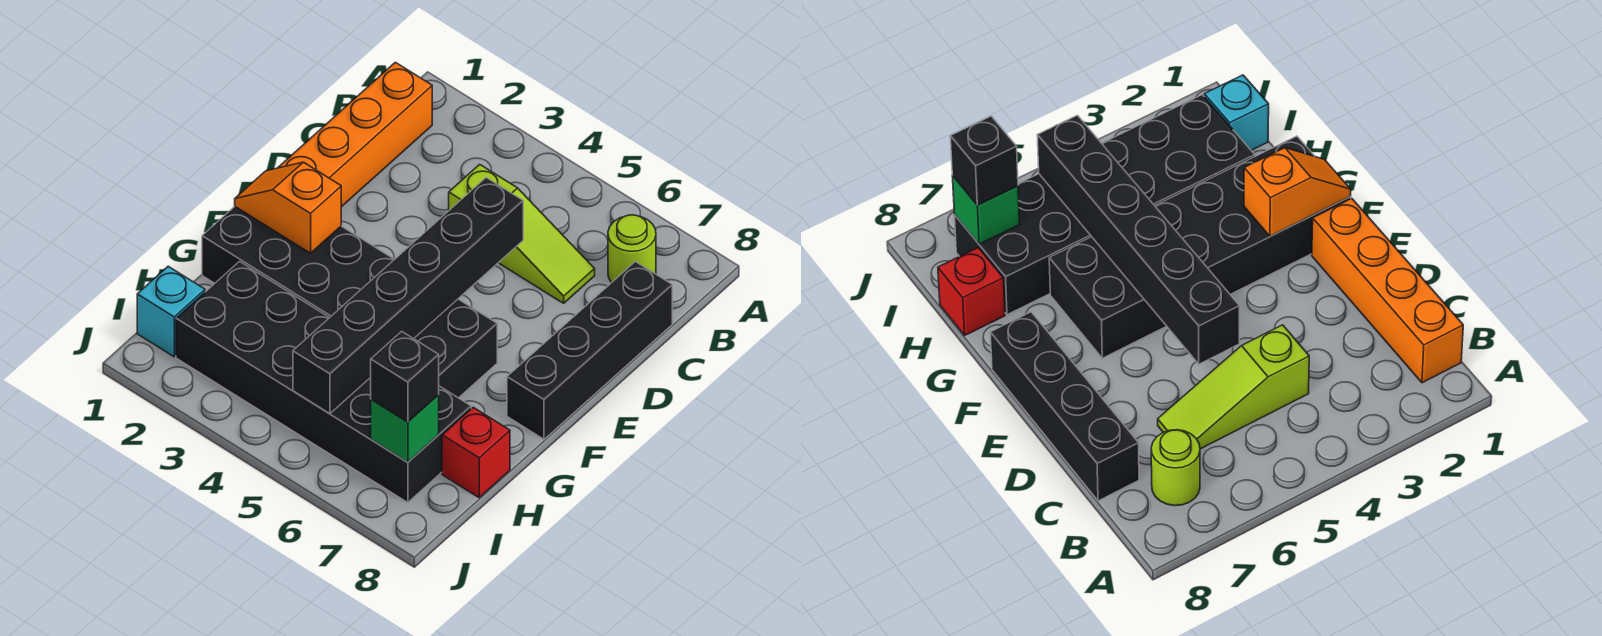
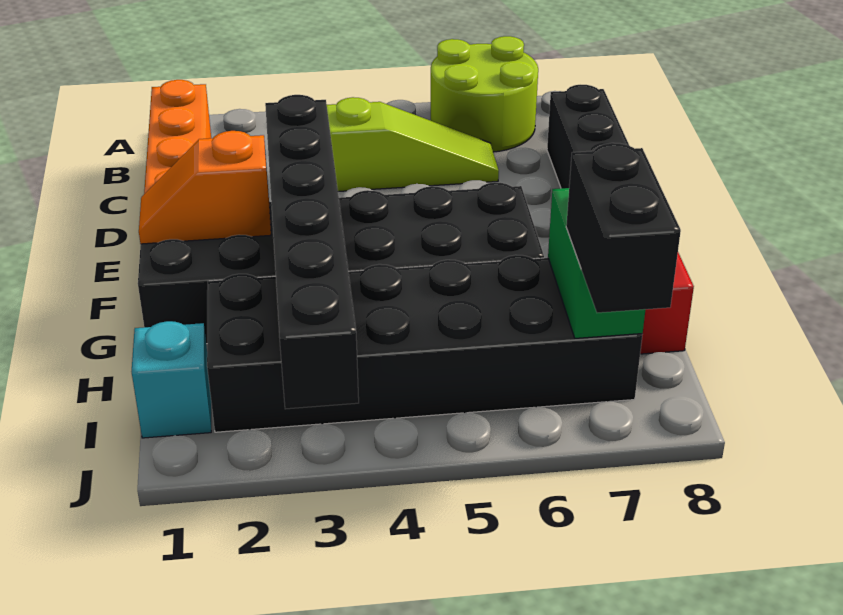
lime round brick B7 level 1 -> lime round brick A6:B7 level 1
black brick D5:I5 level 2 -> black brick E3:J3 level 2
green brick I7 level 2 -> green brick H7:I7 level 2
black brick I7 level 3 -> black brick I7:J7 level 3

